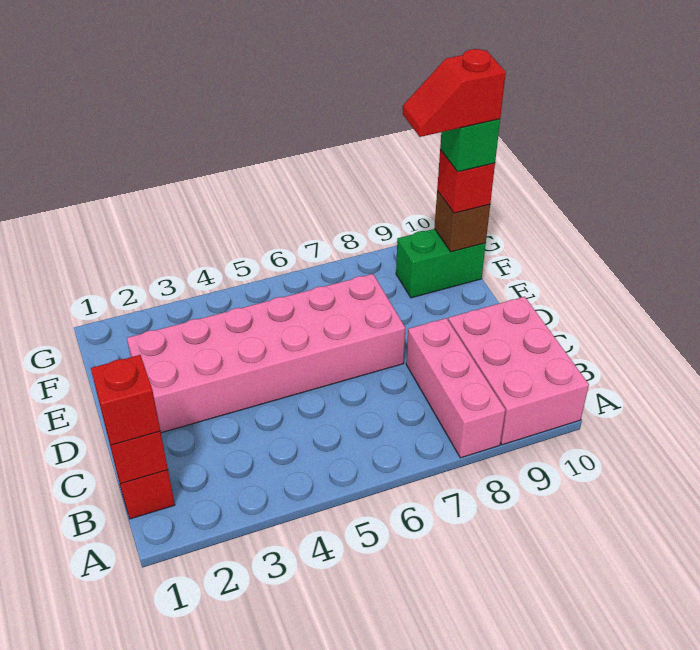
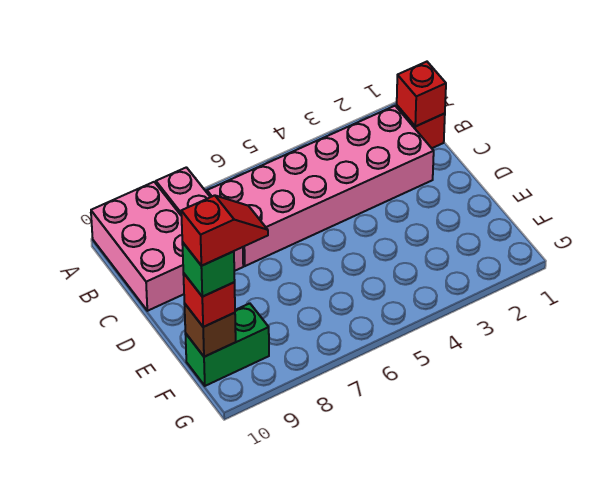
red brick B1 level 3 -> none
pink brick D2:E7 level 1 -> pink brick B2:C7 level 1

